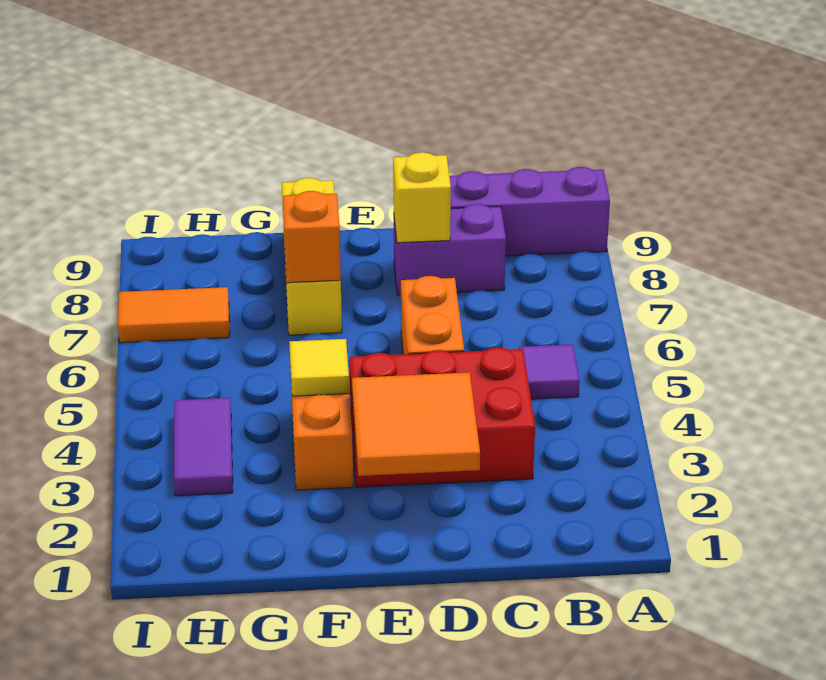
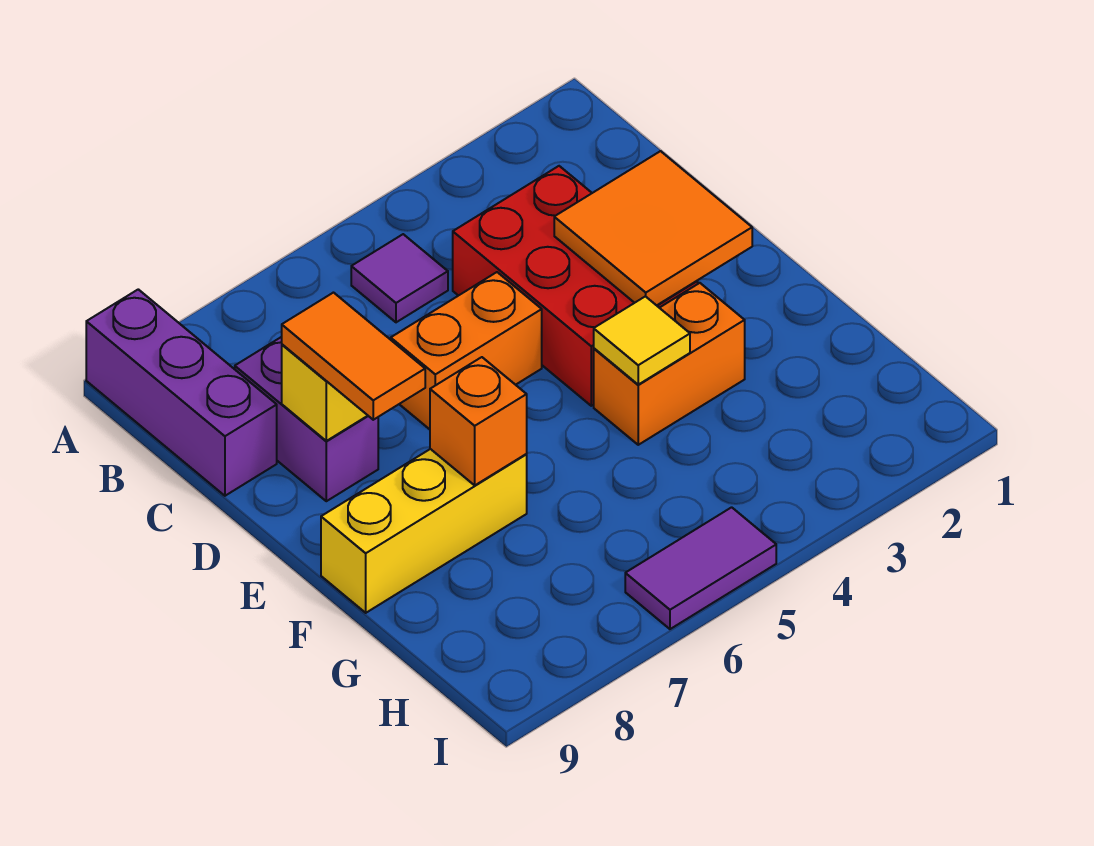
purple tile H3:H4 level 1 -> purple tile I5:I6 level 1
orange tile H7:I7 level 1 -> orange tile D8:E8 level 3

